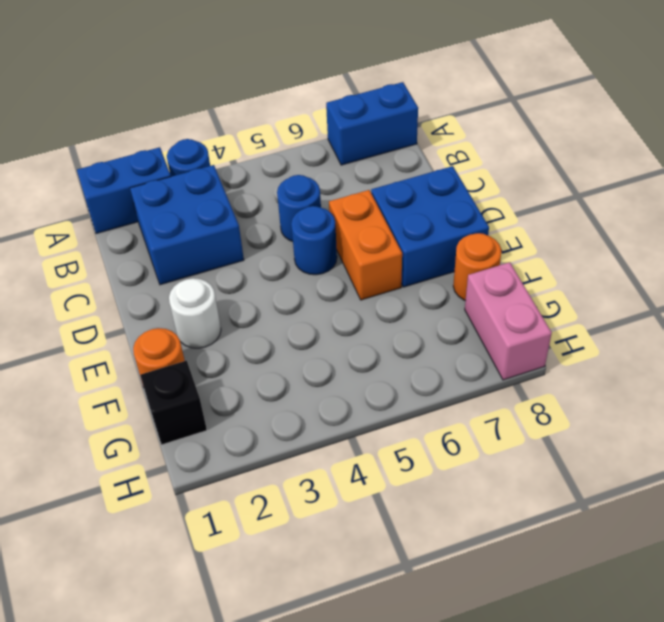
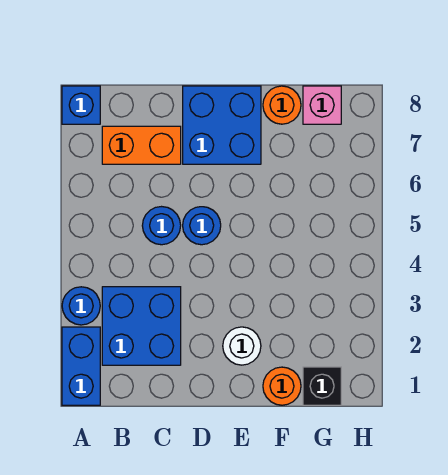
blue brick A7:A8 level 1 -> blue brick A8 level 1
orange brick D6:E6 level 1 -> orange brick B7:C7 level 1
pink brick G8:H8 level 1 -> pink brick G8 level 1

